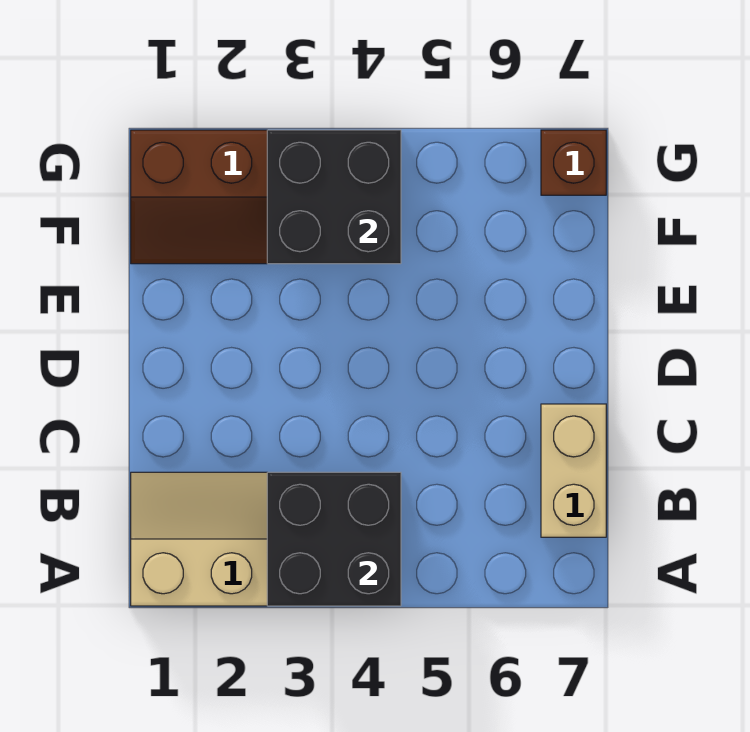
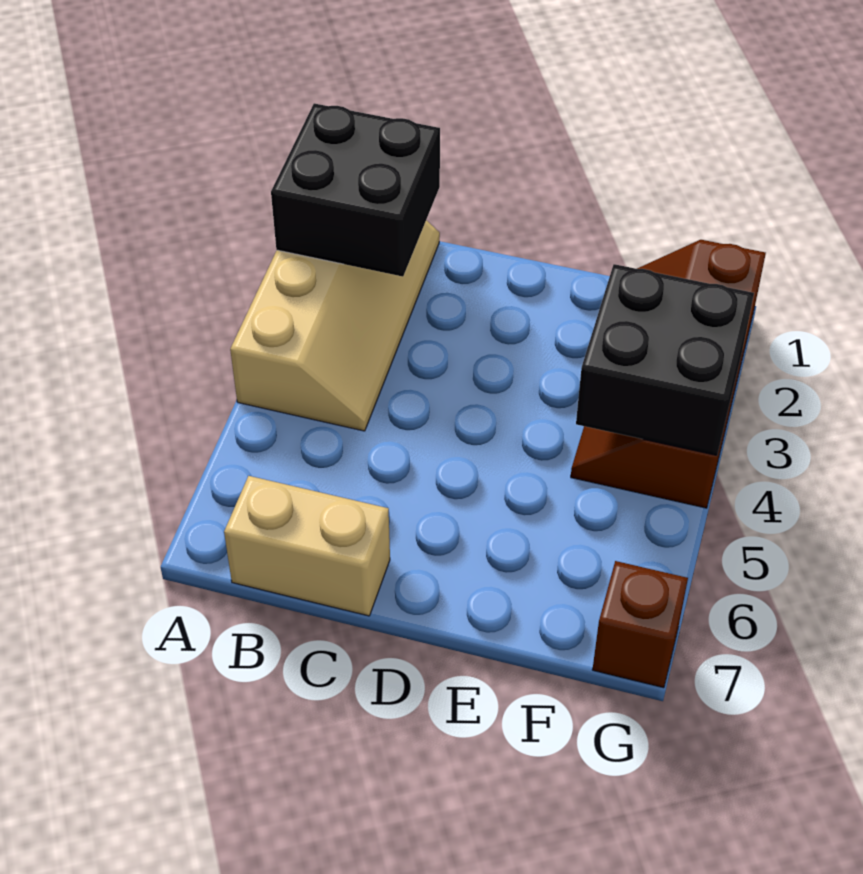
black brick A3:B4 level 2 -> black brick A1:B2 level 2

